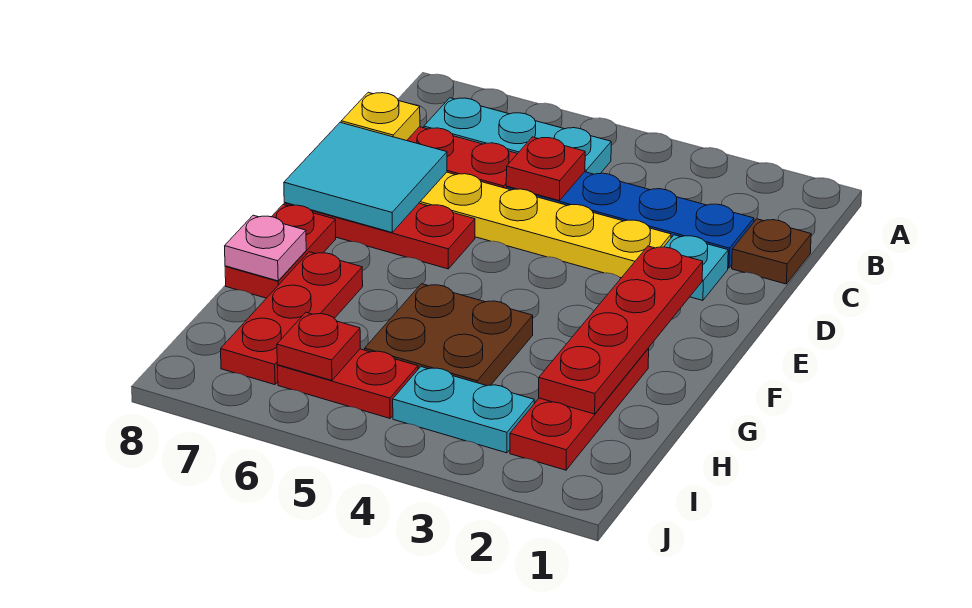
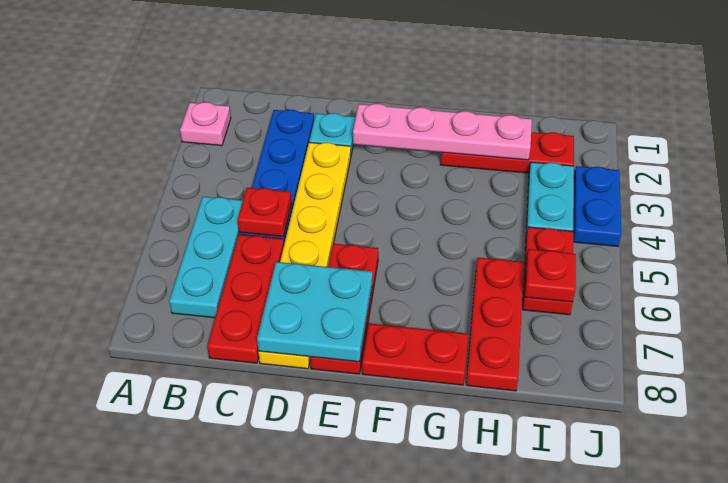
brown plate C1 level 1 -> none
yellow plate C8 level 2 -> none
cyan tile D7:E8 level 2 -> cyan plate D7:E8 level 2
red plate E2:H2 level 2 -> pink plate E2:H2 level 2
brown plate G4:H5 level 1 -> none
red plate G7:I7 level 1 -> red plate H6:H8 level 1
pink plate G8 level 2 -> pink plate A2 level 1
none -> blue plate J3:J4 level 1

